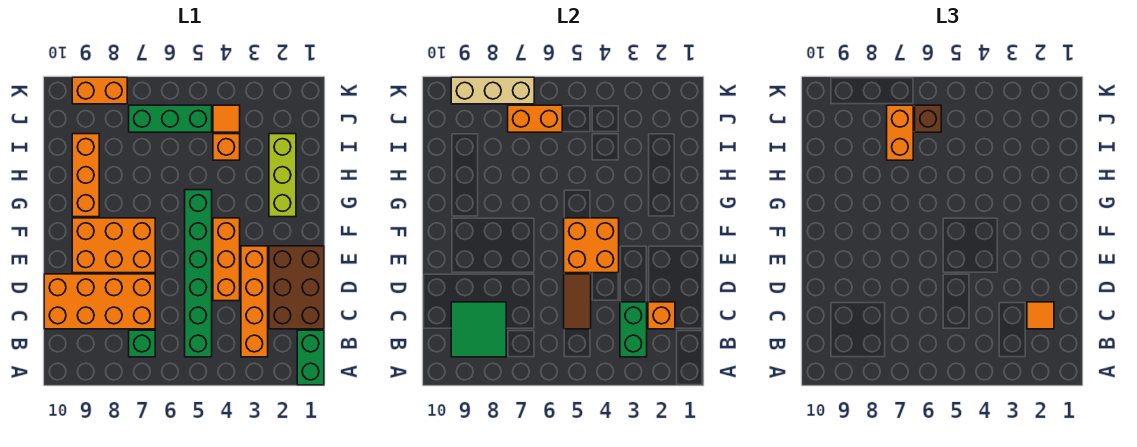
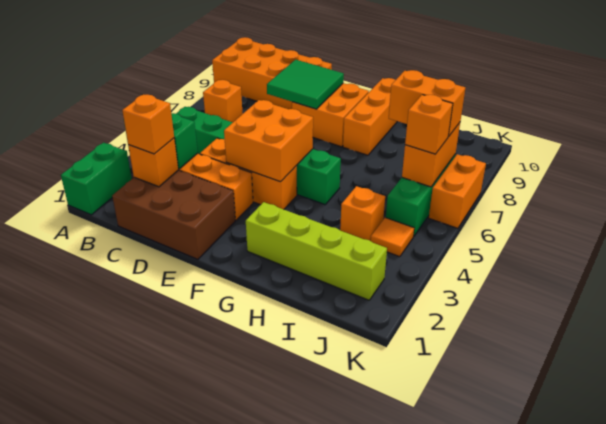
green brick A1:B1 level 1 -> green brick A1:A2 level 1
green brick B7 level 1 -> orange brick B7 level 1
green tile B8:C9 level 2 -> green tile D8:E9 level 2
orange tile C2 level 3 -> orange brick C2 level 3
brown tile C5:D5 level 2 -> none
orange brick C7:D10 level 1 -> orange brick A9:D10 level 1
orange brick E7:F9 level 1 -> orange brick E8:F9 level 1
lime brick G2:I2 level 1 -> lime brick G2:J2 level 1
orange brick G9:I9 level 1 -> orange brick G8:G10 level 1
brown brick J6 level 3 -> orange brick J6 level 3
tan brick K7:K9 level 2 -> none
orange brick K8:K9 level 1 -> orange brick K6:K7 level 1

